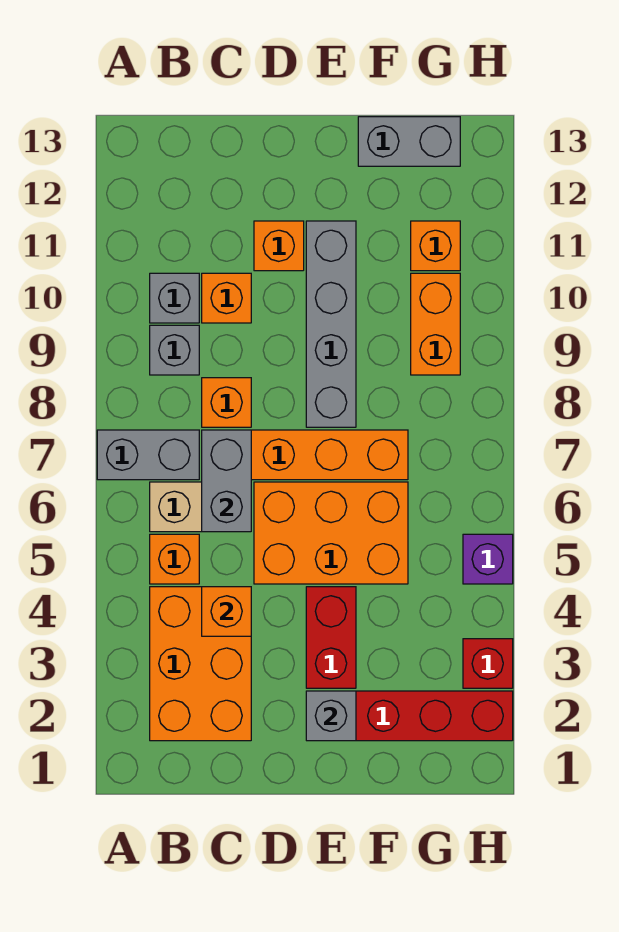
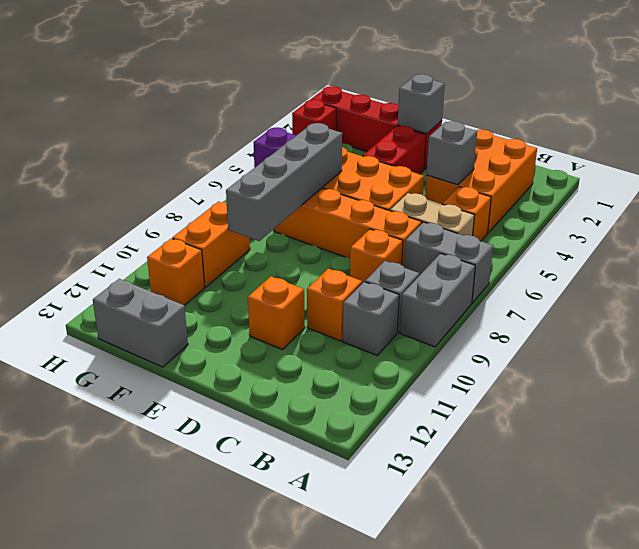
orange brick C4 level 2 -> grey brick C4 level 2
grey brick C6:C7 level 2 -> grey brick A8:A9 level 1
grey brick E8:E11 level 1 -> grey brick F6:F9 level 2

